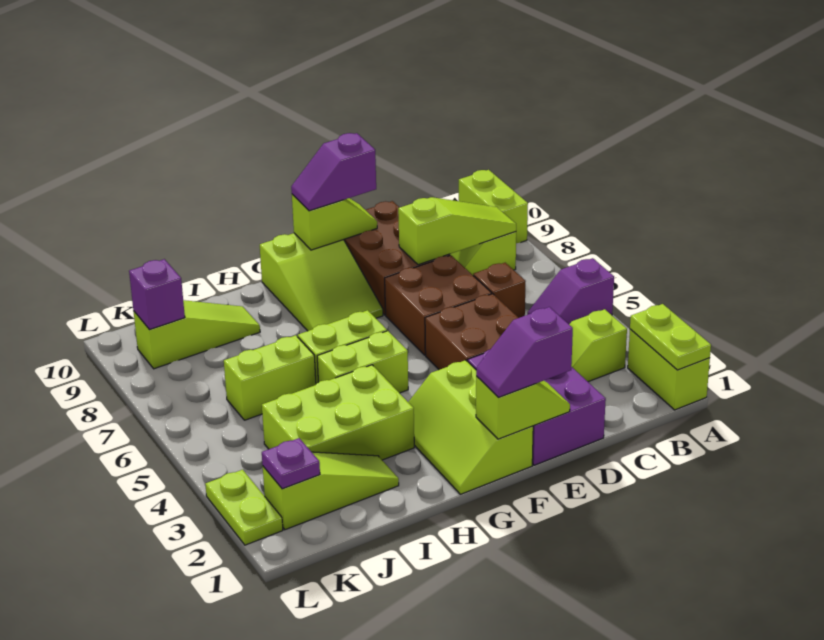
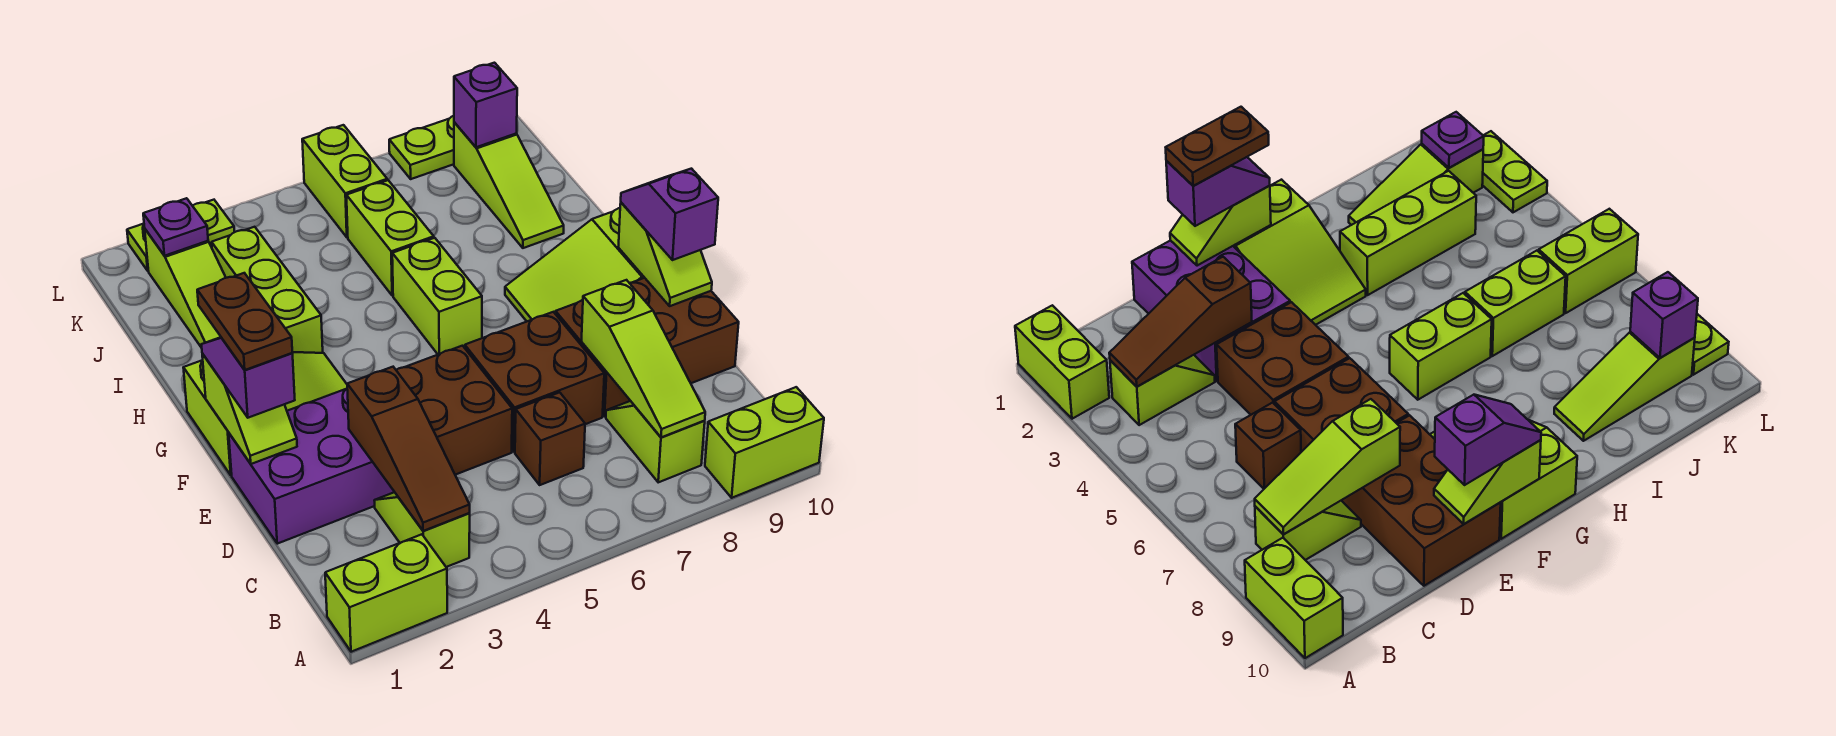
lime plate A1:A2 level 2 -> lime plate L8:L9 level 1
purple slope A5:B5 level 1 top A -> none
none -> brown slope B3:D3 level 2 top D
none -> brown plate E1:F1 level 4
lime slope F1:G3 level 1 top F -> lime slope F1:G3 level 1 top 1
lime brick G5:H5 level 1 -> lime brick K6:L6 level 1
lime brick H3:J4 level 1 -> lime brick H3:J3 level 1

